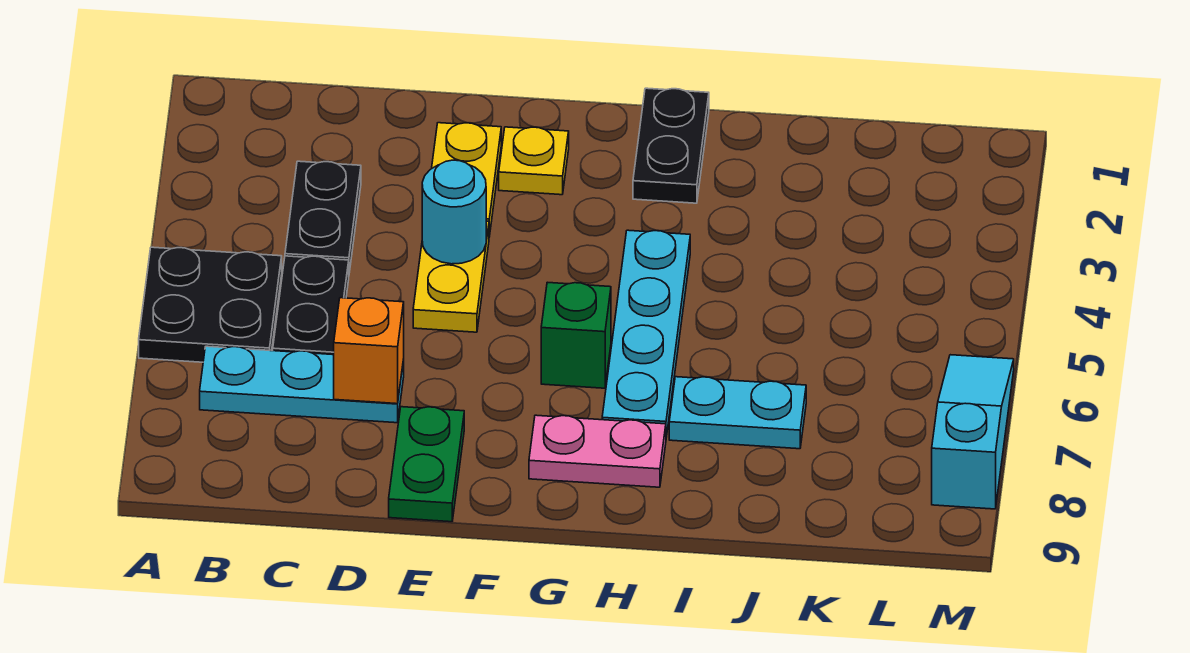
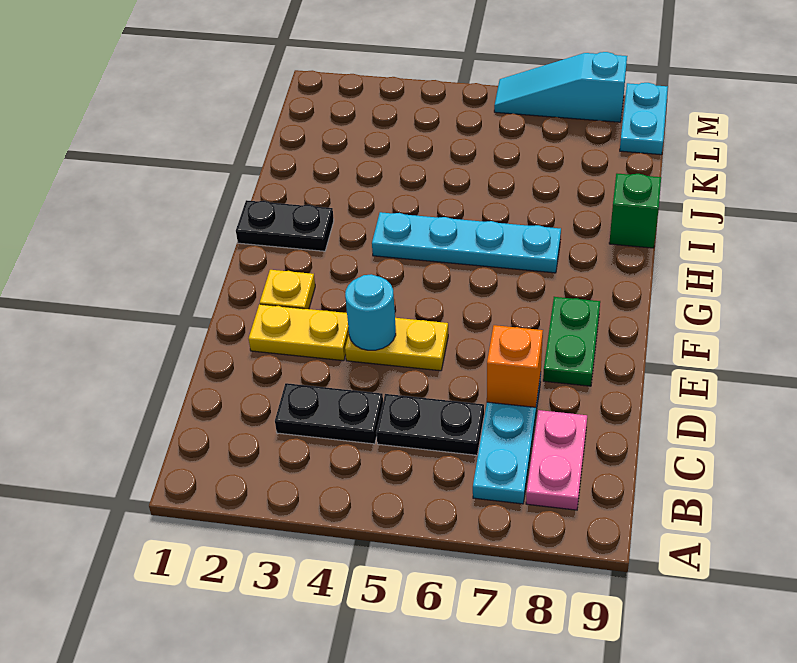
black plate A5:B6 level 1 -> none
green plate E8:E9 level 1 -> green plate E8:F8 level 1
green brick G6 level 1 -> green brick I9 level 1
pink plate G8:H8 level 1 -> pink plate B8:C8 level 1
cyan plate I7:J7 level 1 -> cyan plate L9:M9 level 1

